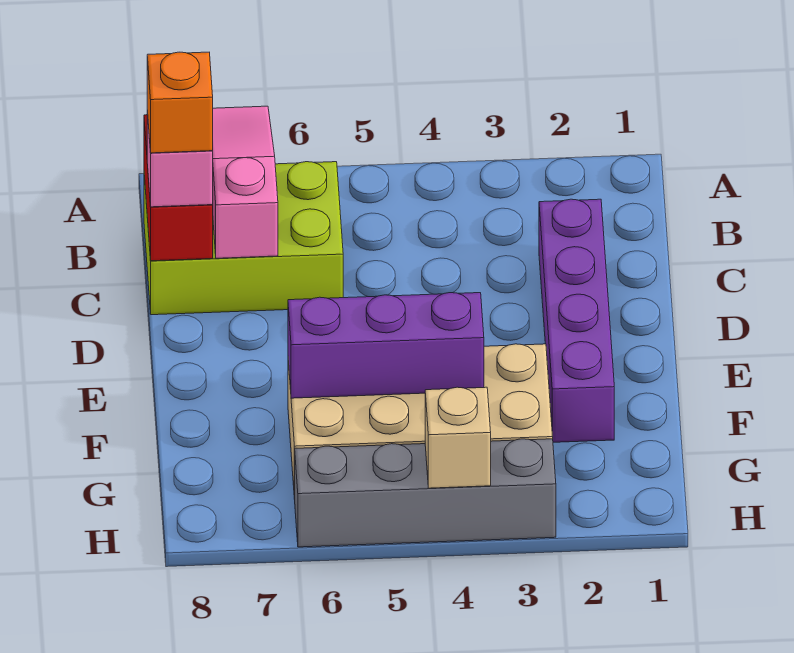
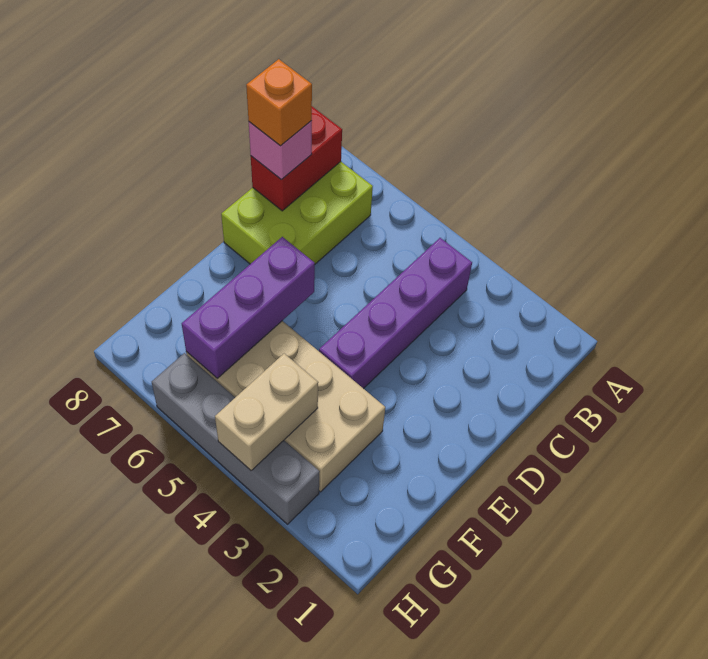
pink slope A7:C7 level 2 top C -> none
lime brick B6:C8 level 1 -> lime brick B7:D8 level 1
purple brick C2:F2 level 1 -> purple brick B4:E4 level 1
purple brick F4:F6 level 2 -> purple brick E6:G6 level 2
tan brick H4 level 2 -> tan brick G4:H4 level 2

